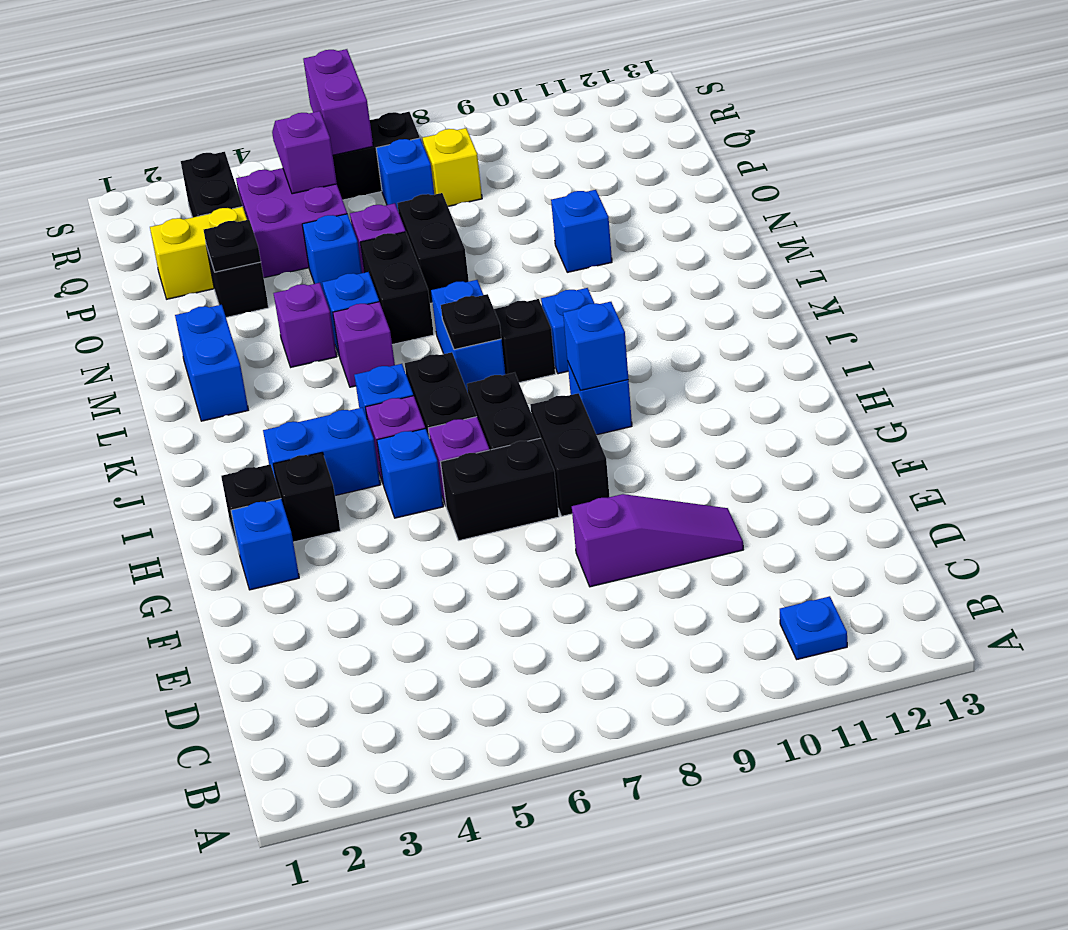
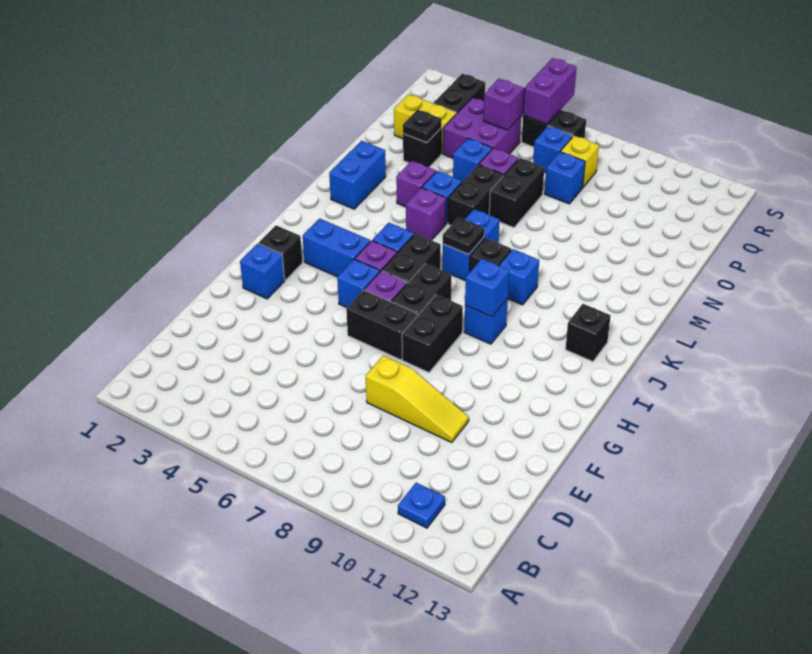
purple slope E8:E10 level 1 top 8 -> yellow slope E8:E10 level 1 top 8
black brick H3 level 1 -> black brick J12 level 1
blue brick N10 level 1 -> blue brick P8 level 1

